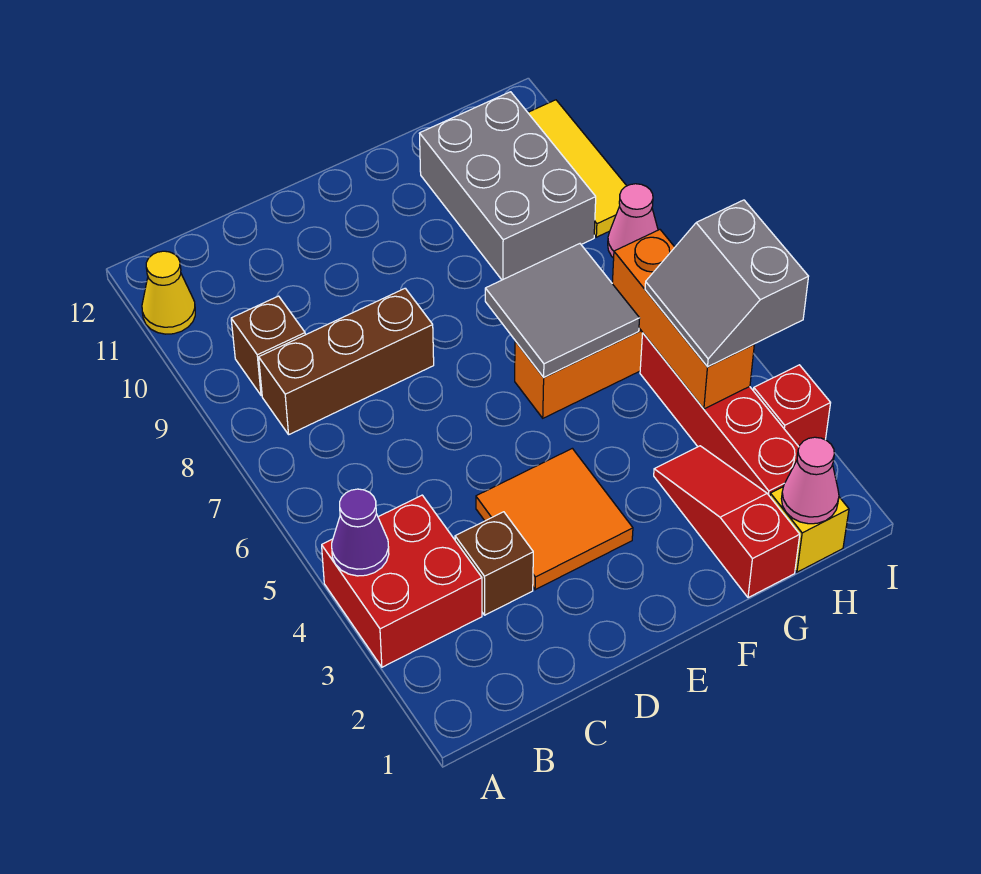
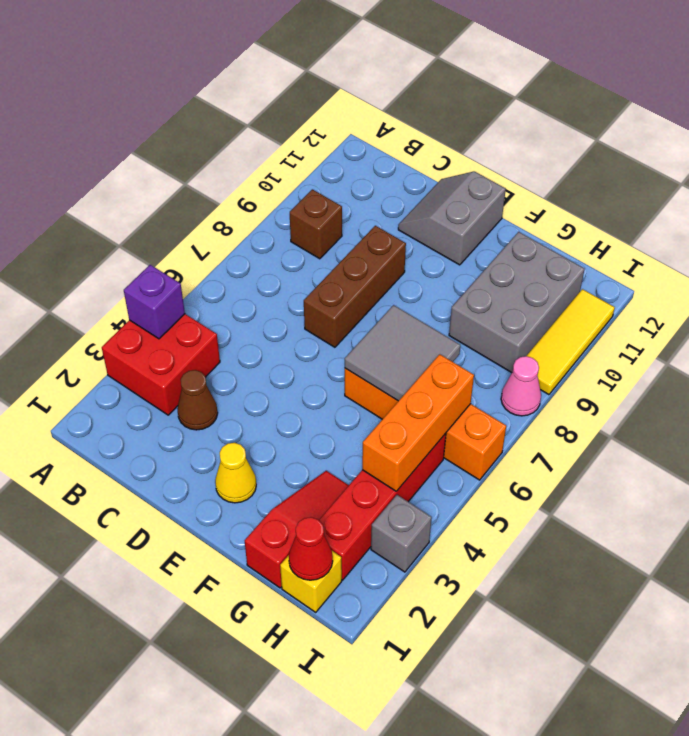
purple cone A4 level 2 -> purple brick A4 level 2
yellow cone A11 level 1 -> yellow cone E2 level 1
brown brick B8:D8 level 1 -> brown brick D7:D9 level 1
brown brick C3 level 1 -> brown cone C3 level 1
orange tile D3:E4 level 1 -> none
pink cone H1 level 2 -> red cone H1 level 2
grey slope H4:I5 level 3 top I -> grey slope D11:E12 level 1 top E
red brick I3 level 1 -> grey brick I3 level 1

